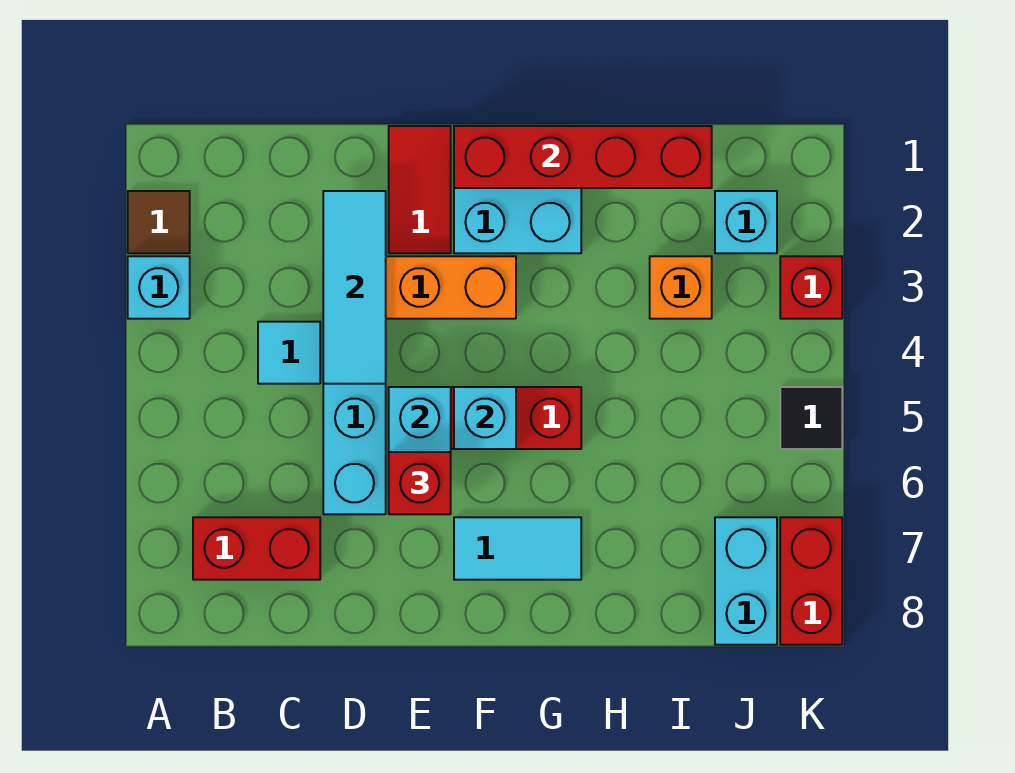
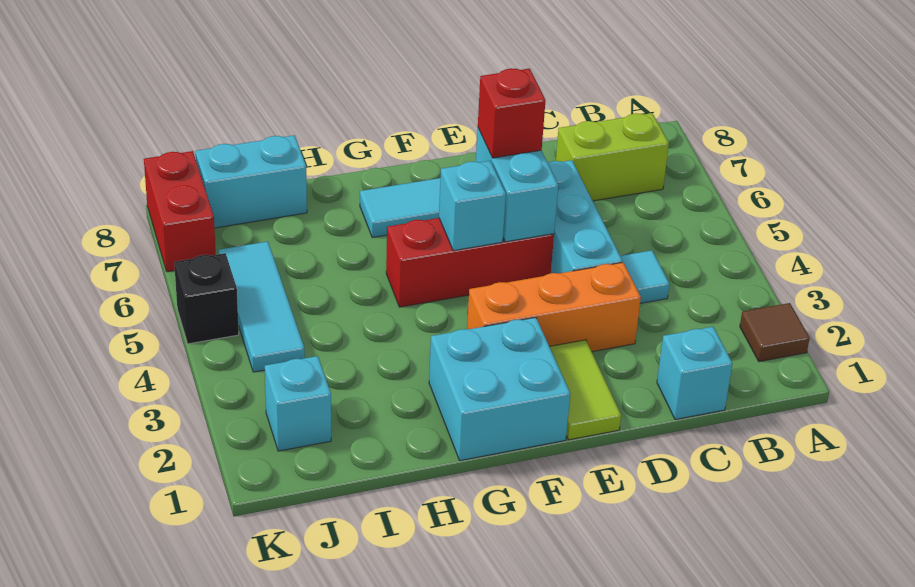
cyan brick A3 level 1 -> cyan brick C1 level 1
red brick B7:C7 level 1 -> lime brick B7:C7 level 1
cyan tile D2:D4 level 2 -> cyan tile J4:J6 level 1
red tile E1:E2 level 1 -> lime tile E1:E2 level 1
red brick F1:I1 level 2 -> none
orange brick I3 level 1 -> none
cyan brick J7:J8 level 1 -> cyan brick I8:J8 level 1
red brick K3 level 1 -> none
black tile K5 level 1 -> black brick K5 level 1

